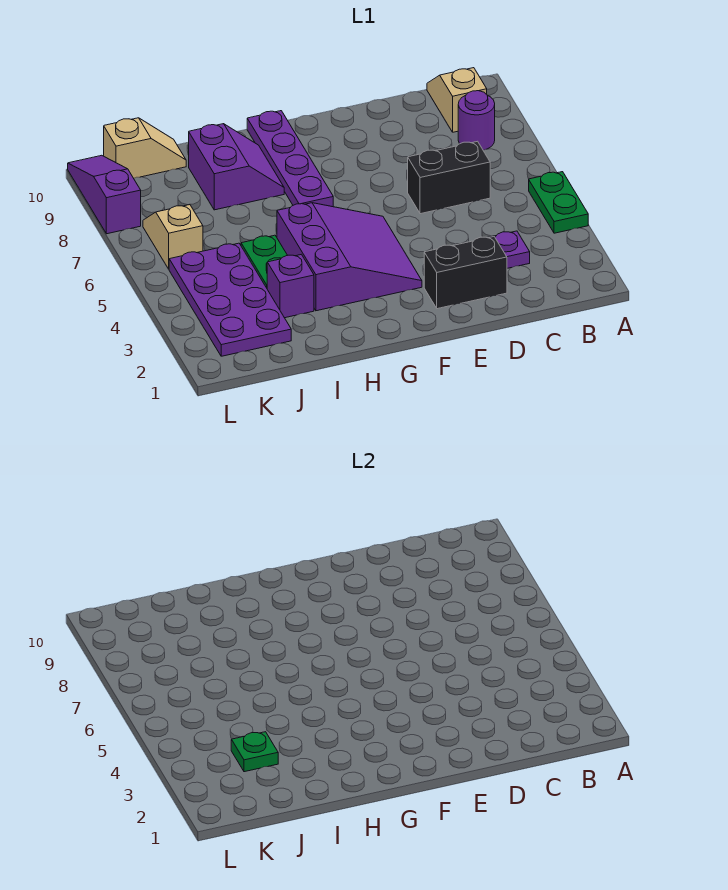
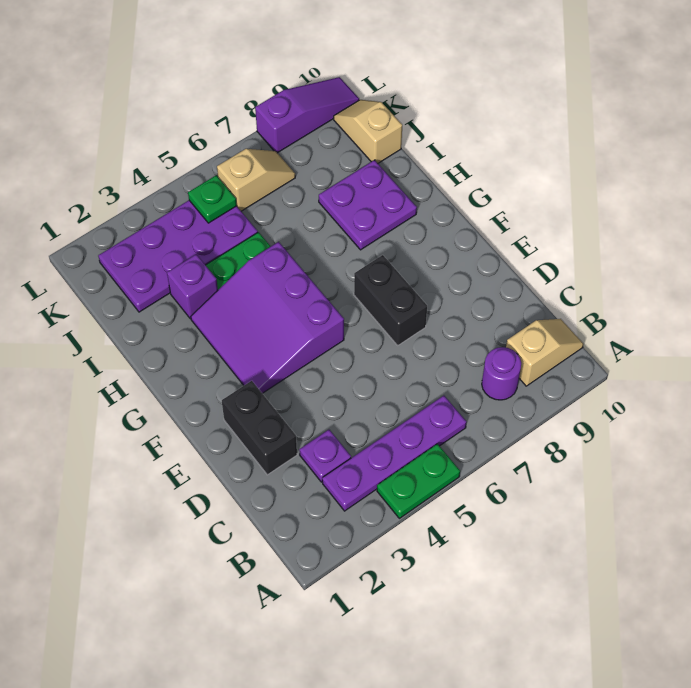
black brick C6:D6 level 1 -> black brick E7:F7 level 1
purple slope F3:H5 level 1 top H -> purple slope F3:H5 level 1 top 5
purple plate G7:G10 level 1 -> purple plate B3:B6 level 1
purple slope H8:I9 level 1 top I -> purple plate H8:I9 level 1
green plate J3 level 2 -> green plate K5 level 2
tan slope J10:K10 level 1 top K -> tan slope J10:K10 level 1 top J

